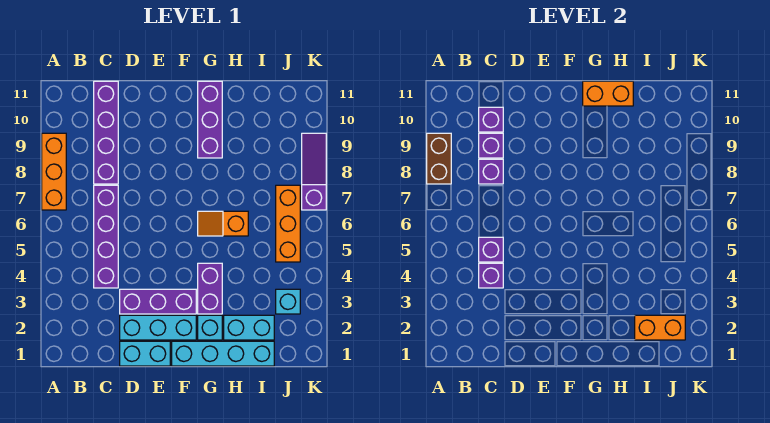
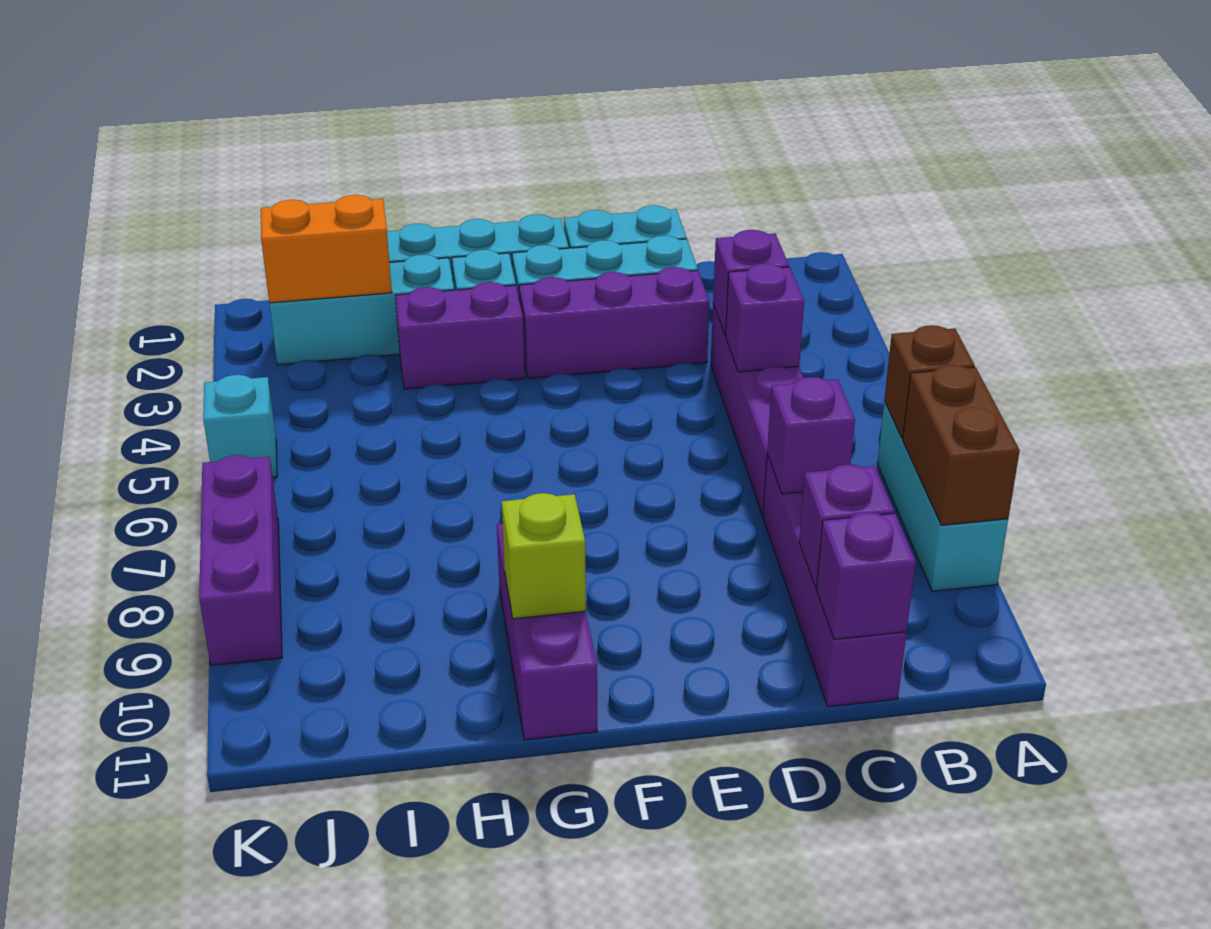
orange brick A7:A9 level 1 -> cyan brick A7:A9 level 1
none -> brown brick A7 level 2
purple brick C9 level 2 -> purple brick C11 level 2
purple brick G3:G4 level 1 -> purple brick G3:H3 level 1
orange slope G6:H6 level 1 top H -> none
none -> lime brick G10 level 2
orange brick G11:H11 level 2 -> none
cyan brick H2:I2 level 1 -> cyan brick H2:J2 level 1
cyan brick J3 level 1 -> cyan brick K5 level 1
orange brick J5:J7 level 1 -> none
purple slope K7:K9 level 1 top 7 -> purple brick K7:K9 level 1

